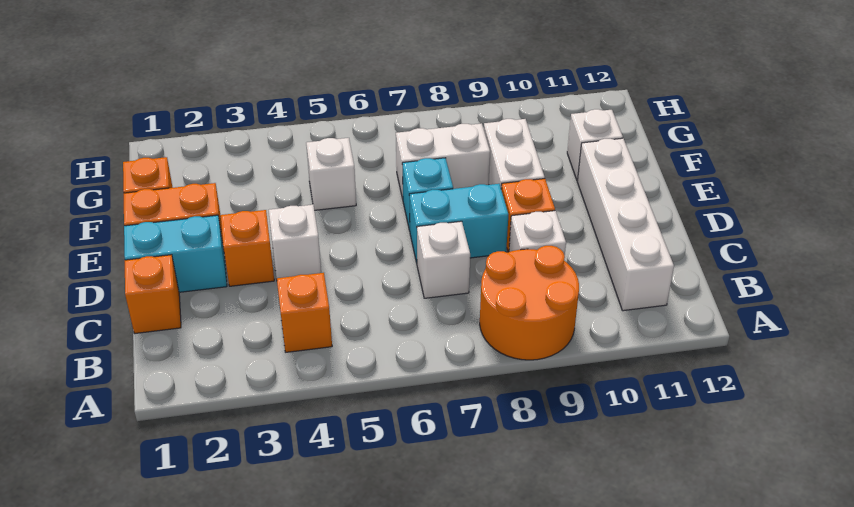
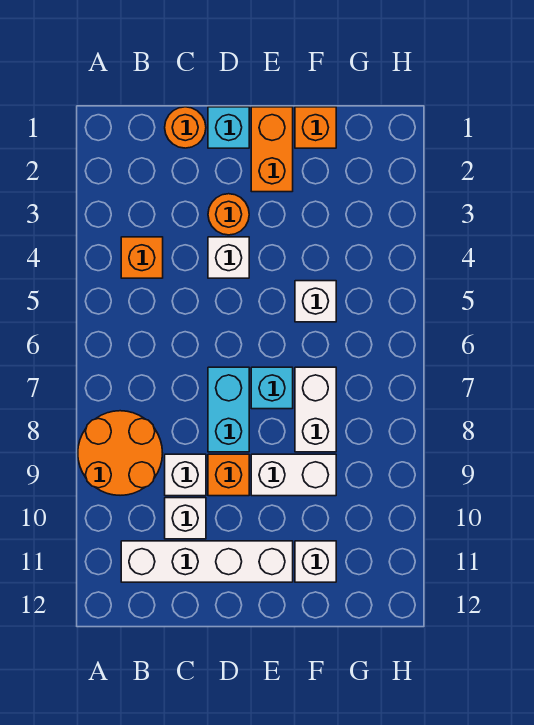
orange brick C1 level 1 -> orange round brick C1 level 1
white brick C7 level 1 -> white brick C10 level 1
cyan brick D1:D2 level 1 -> cyan brick D1 level 1
orange brick D3 level 1 -> orange round brick D3 level 1

